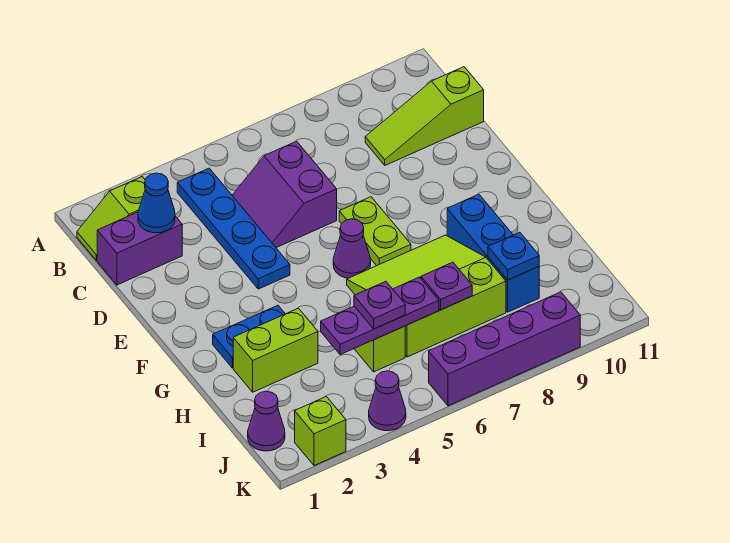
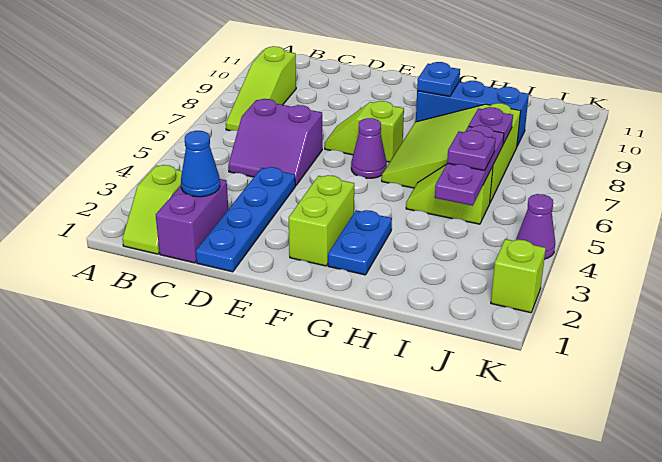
blue plate B4:E4 level 1 -> blue plate D1:D4 level 1
lime slope C9:C11 level 1 top 11 -> lime slope B7:B9 level 1 top 9
lime plate E7:F7 level 1 -> lime slope E7:F7 level 1 top F
lime brick H2:H3 level 1 -> lime brick F2:F3 level 1
blue plate I9 level 2 -> blue plate G9 level 2
purple cone J1 level 1 -> none
purple brick K6:K9 level 1 -> none

